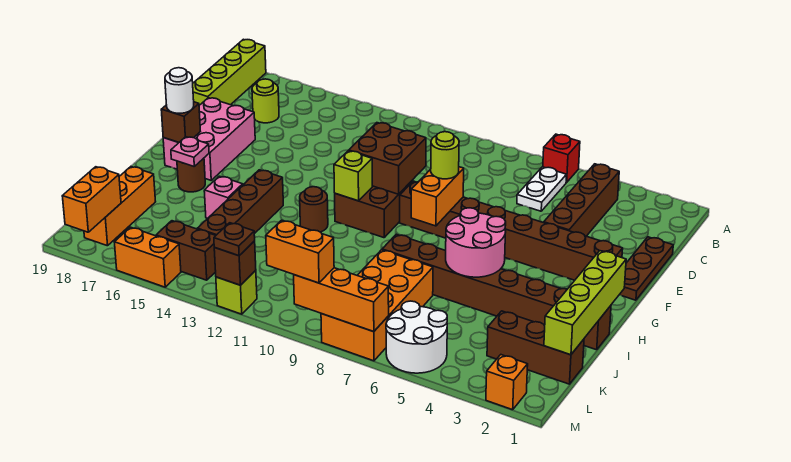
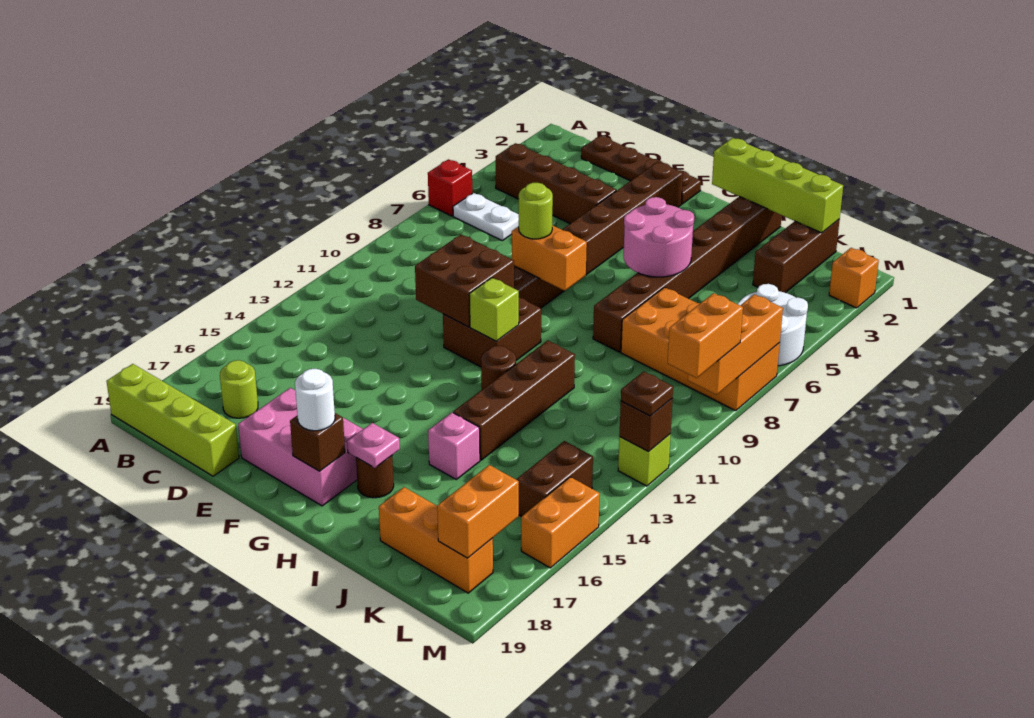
brown plate D1:F1 level 1 -> brown plate C1:F1 level 1
brown brick H14:K14 level 1 -> brown brick I11:I14 level 1
orange brick L18:M18 level 2 -> orange brick L17:L18 level 2

